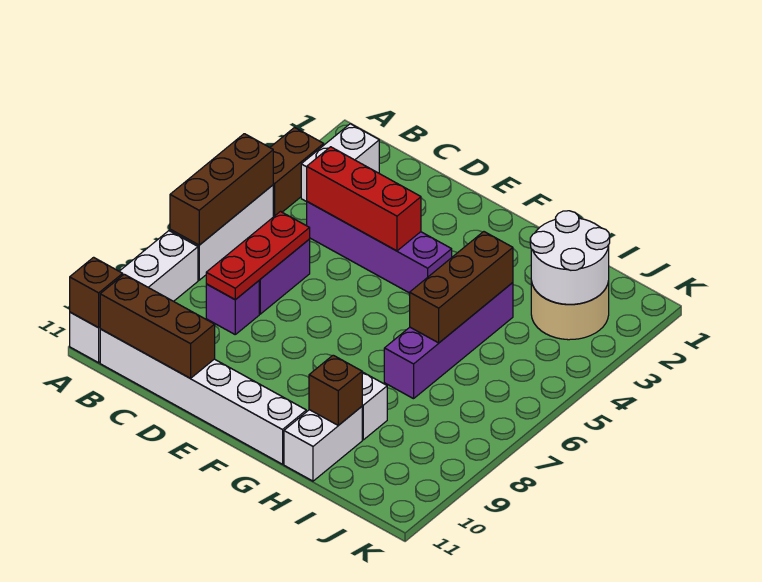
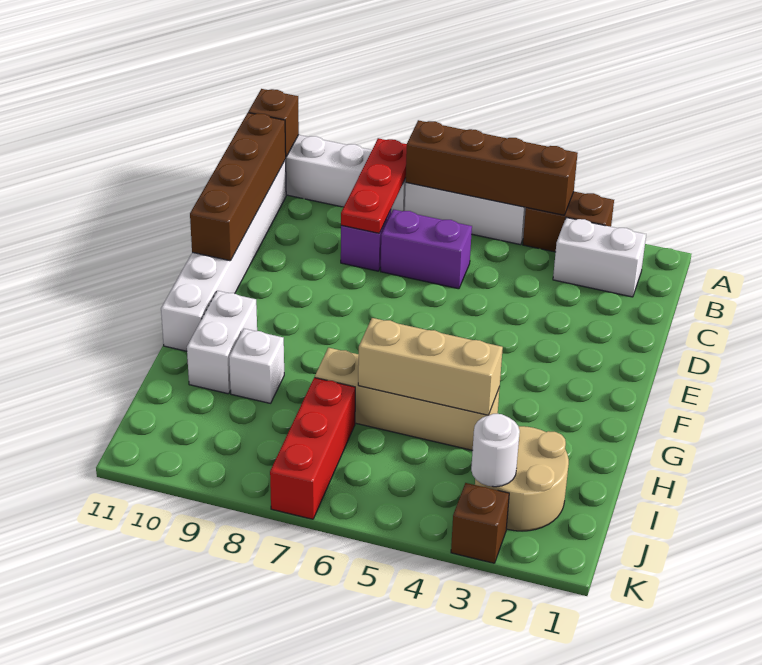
brown brick A5:A7 level 2 -> brown brick A4:A7 level 2
brown brick B11:D11 level 2 -> brown brick B11:E11 level 2
purple brick C4:F4 level 1 -> none
red brick C4:E4 level 2 -> red brick I7:K7 level 1
red plate C6:C8 level 2 -> red plate A8:C8 level 2
purple brick H4:H7 level 1 -> tan brick H4:H7 level 1
brown brick H4:H6 level 2 -> tan brick H4:H6 level 2
white brick H10:H11 level 1 -> white brick G10:H10 level 1
brown brick H10 level 2 -> brown brick K3 level 1
white round brick I2:J3 level 2 -> white round brick J3 level 2

